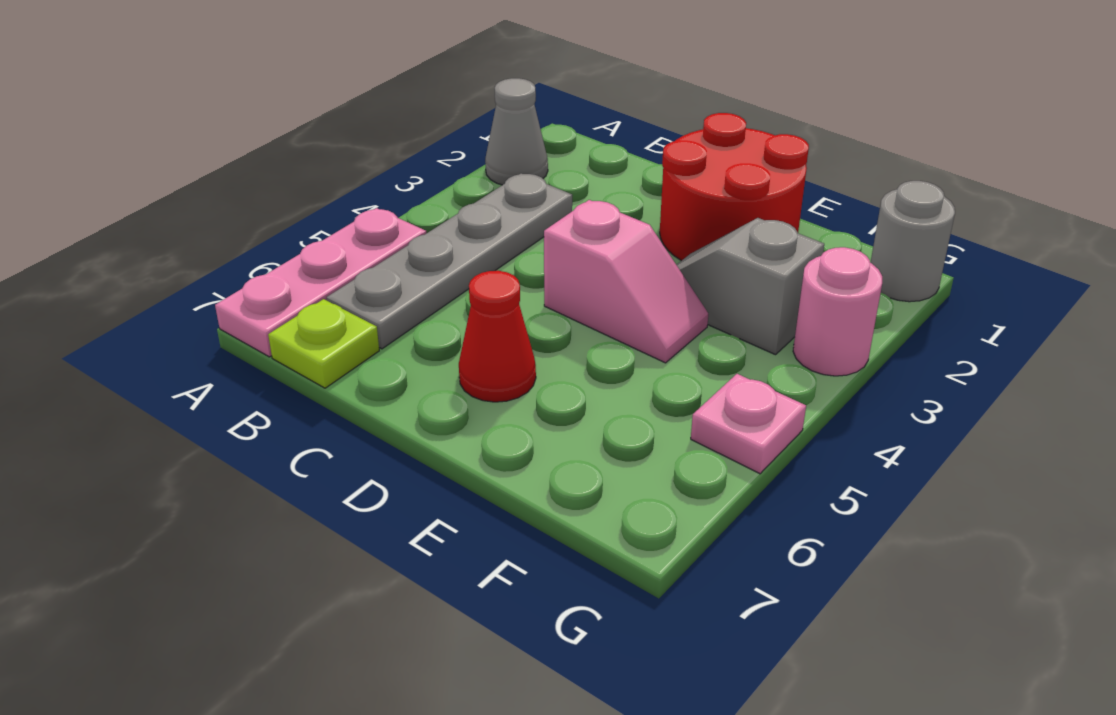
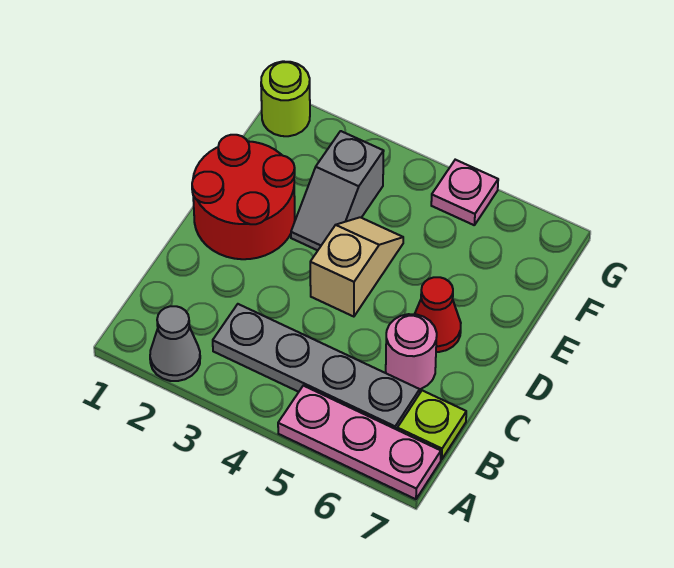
pink slope D4:E4 level 1 top D -> tan slope D4:E4 level 1 top D
grey round brick G1 level 1 -> lime round brick G1 level 1
pink round brick G3 level 1 -> pink round brick C6 level 1

